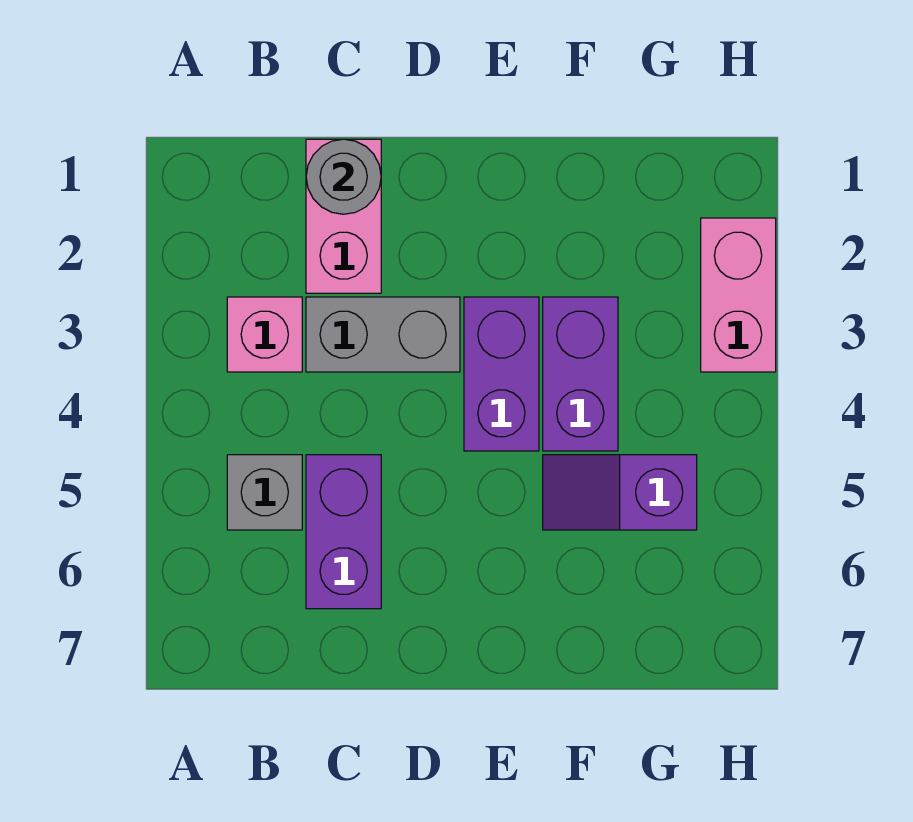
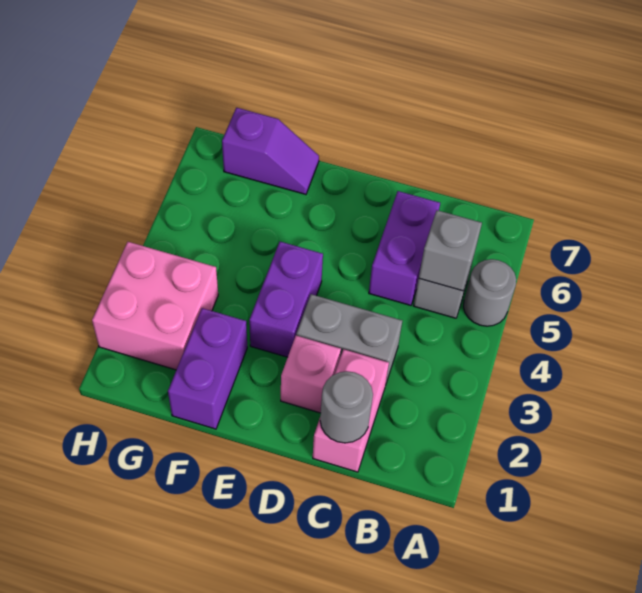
none -> grey round brick A5 level 1
pink brick B3 level 1 -> pink brick D2 level 1
none -> grey brick B5 level 2
purple brick F3:F4 level 1 -> purple brick F1:F2 level 1
purple slope F5:G5 level 1 top G -> purple slope F7:G7 level 1 top G
pink brick H2:H3 level 1 -> pink brick G2:H3 level 1

